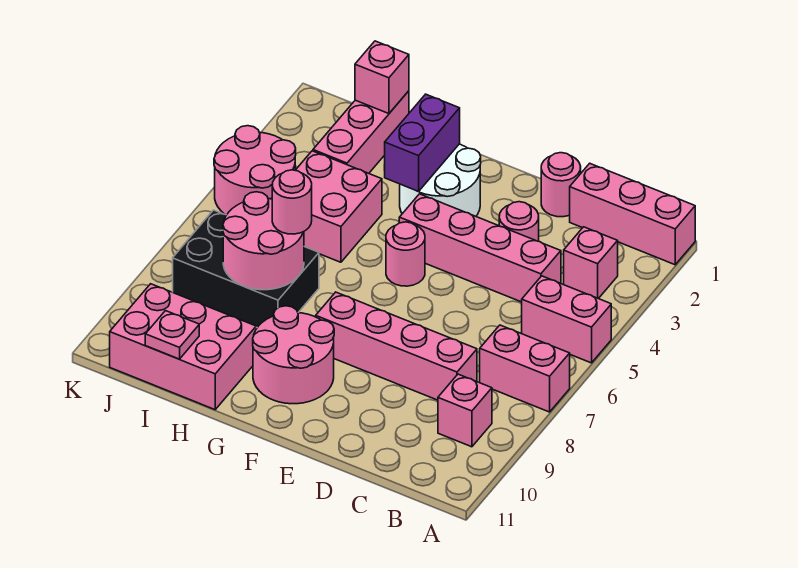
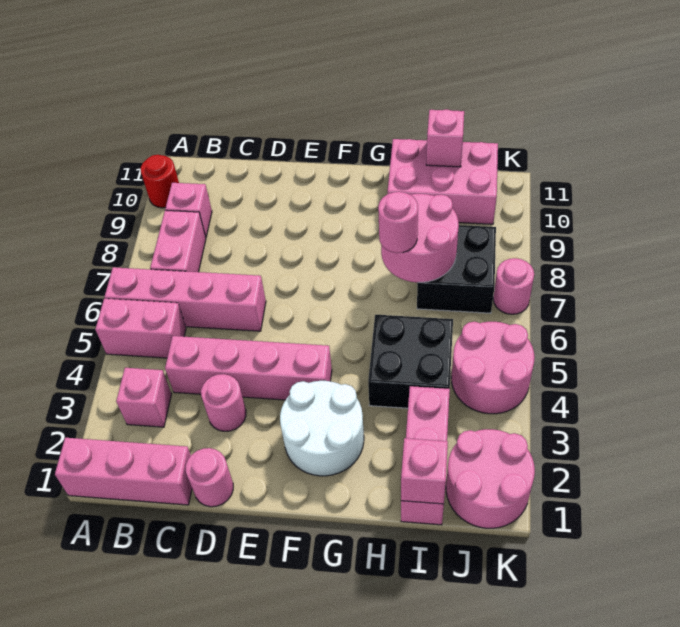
pink brick A7:B7 level 1 -> pink brick B7:B8 level 1
none -> red round brick A10 level 1
pink brick C8:F8 level 1 -> pink brick A6:D6 level 1
pink round brick F5 level 1 -> pink round brick K7 level 1
pink round brick F9:G10 level 1 -> pink round brick J1:K2 level 1
purple brick G2:G3 level 2 -> none
pink brick H4:I5 level 1 -> black brick H4:I5 level 1
black brick H7:J8 level 1 -> black brick I7:J8 level 1
pink plate I11 level 2 -> pink brick I11 level 2

